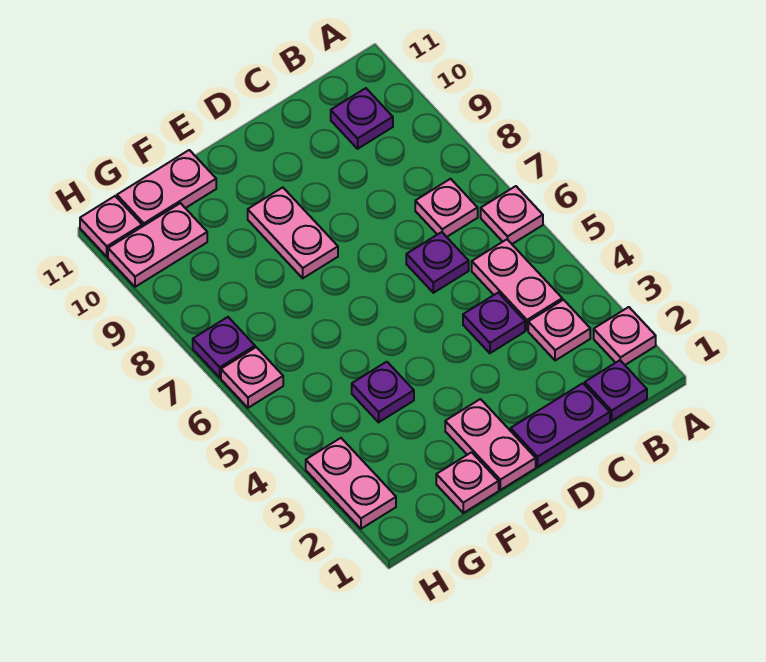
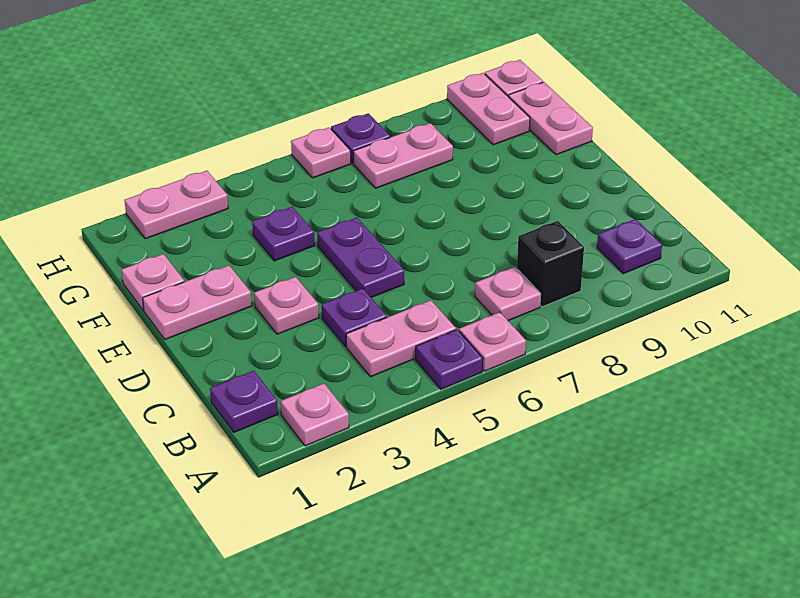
pink plate B3 level 1 -> pink plate D3 level 1
none -> black brick B8 level 1
purple plate C1:D1 level 1 -> purple plate D5:E5 level 1
purple plate C6 level 1 -> purple plate A5 level 1
pink plate E8:E9 level 1 -> pink plate G7:G8 level 1

